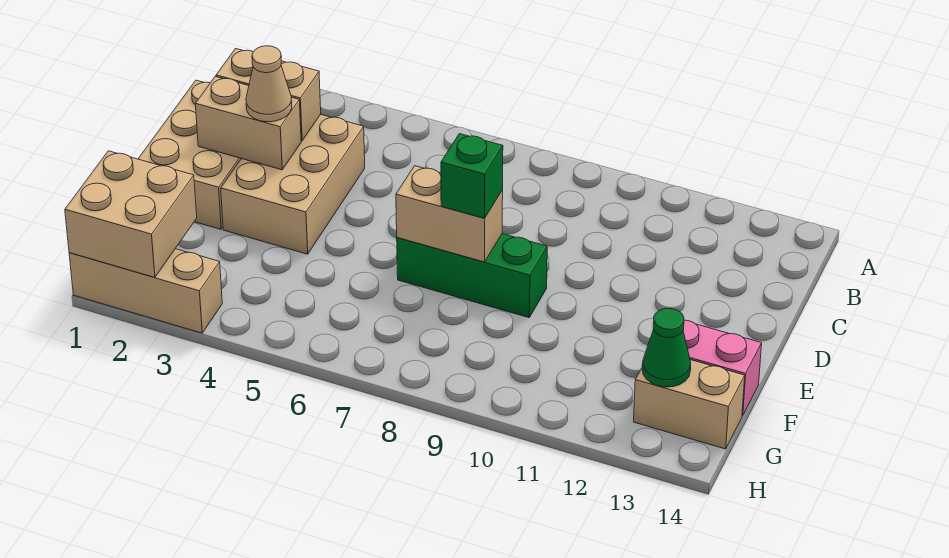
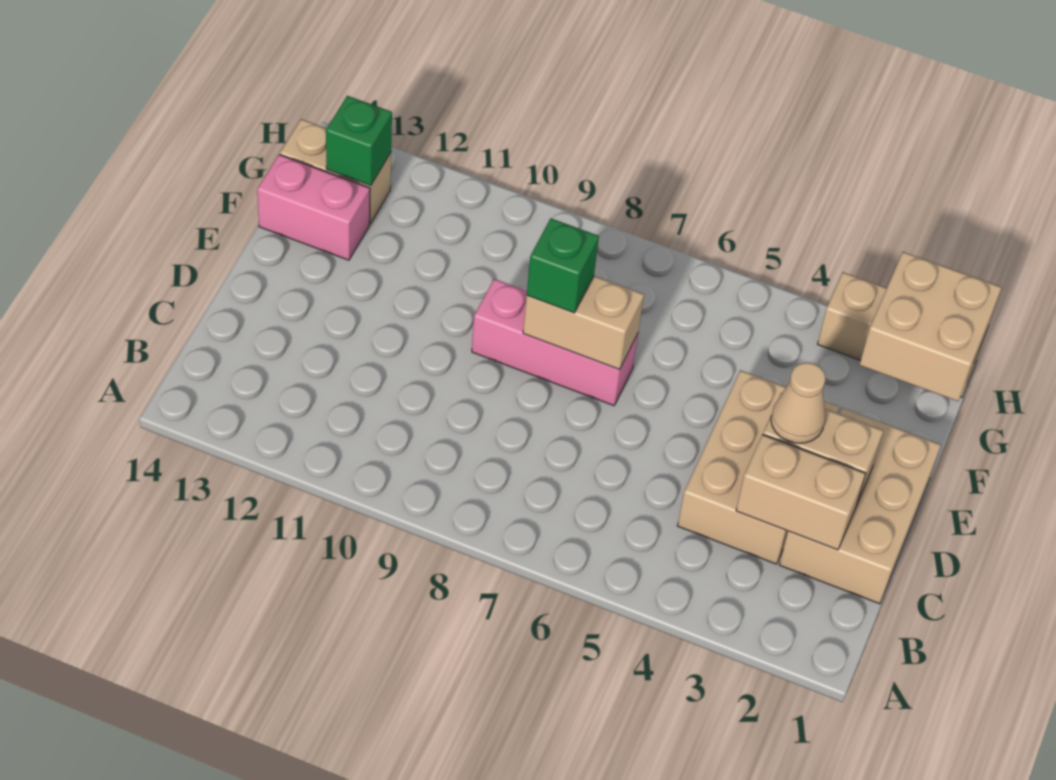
green brick E7:E9 level 1 -> pink brick E7:E9 level 1
green cone G13 level 2 -> green brick G13 level 2

